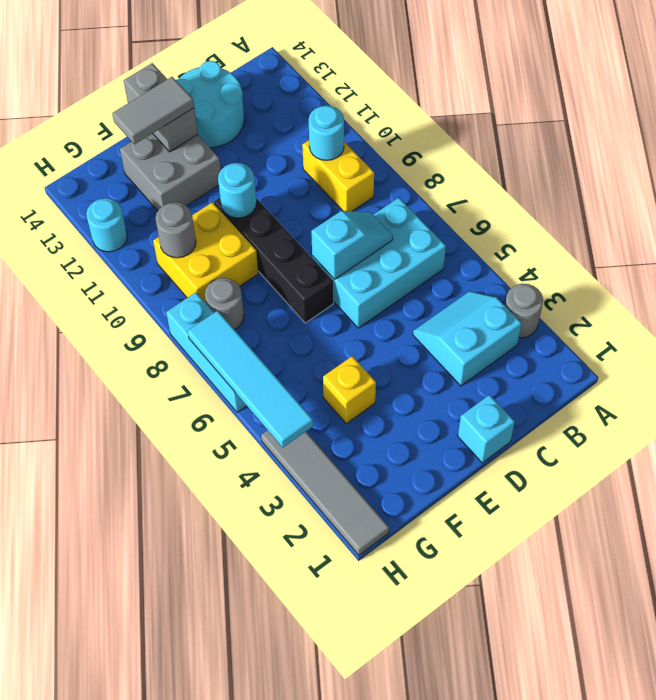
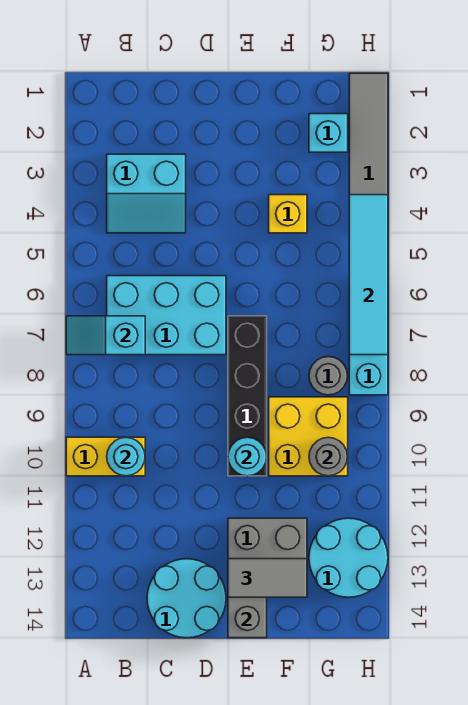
grey round brick A3 level 1 -> none
yellow brick B9:B10 level 1 -> yellow brick A10:B10 level 1
cyan slope C7:D7 level 2 top D -> cyan slope A7:B7 level 2 top B
cyan brick D1 level 1 -> cyan brick G2 level 1
cyan round brick H12 level 1 -> cyan round brick G12:H13 level 1

